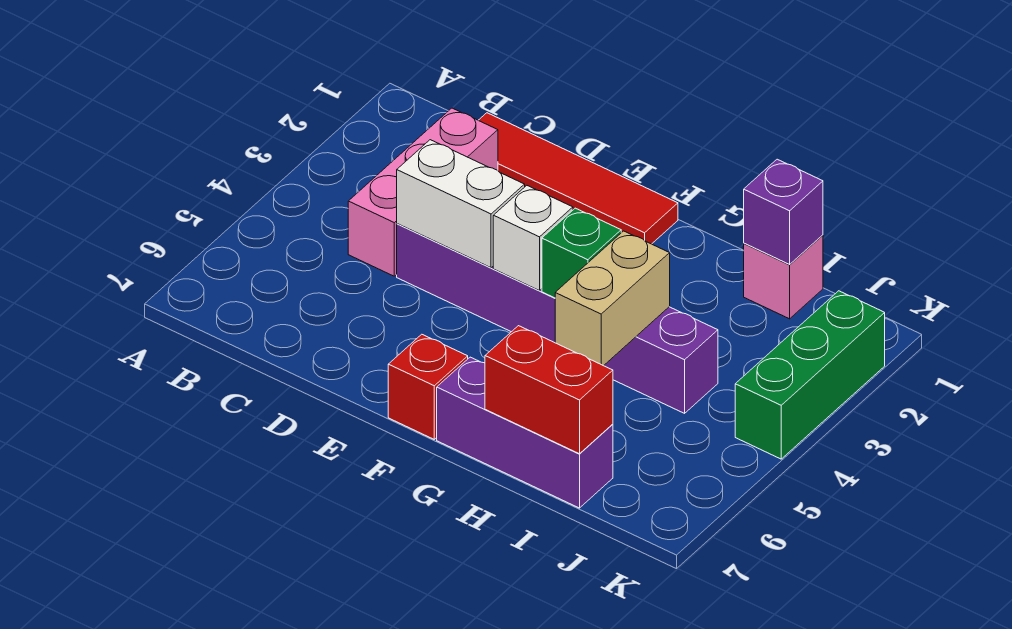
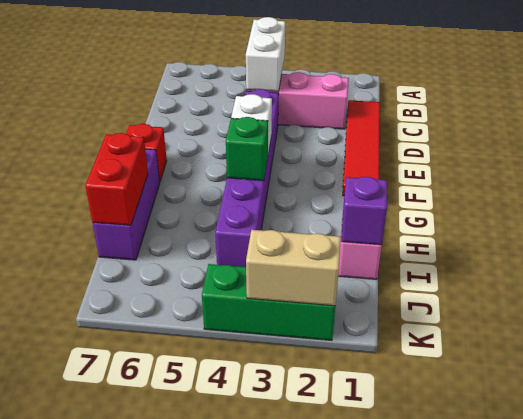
white brick D4:E4 level 2 -> white brick B4:C4 level 2
tan brick H4:H5 level 2 -> tan brick K2:K3 level 2

